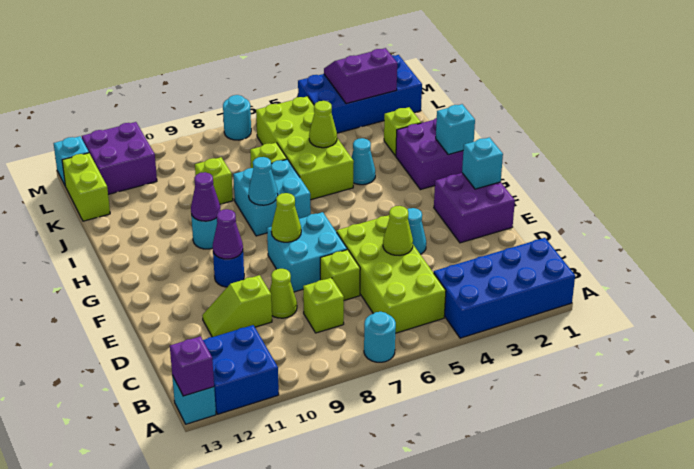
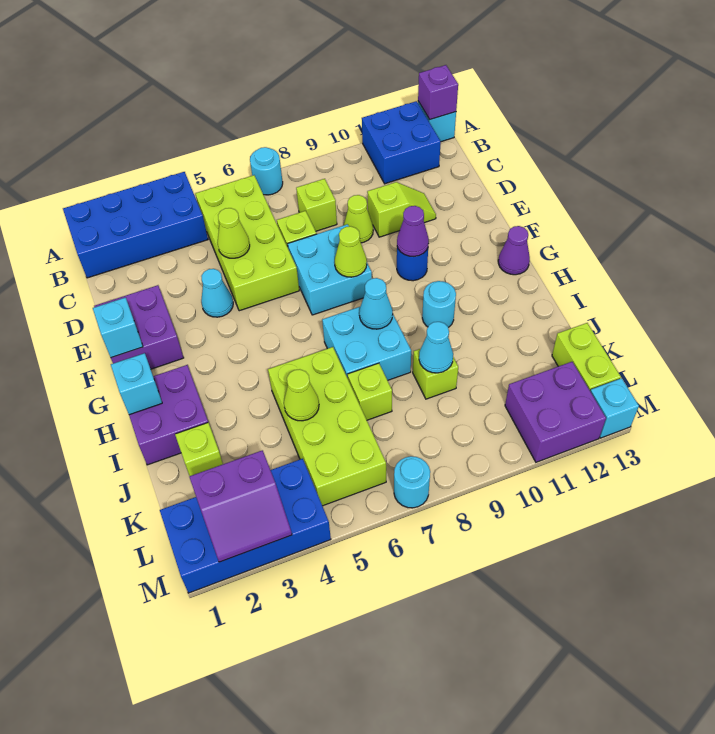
purple cone H10 level 2 -> purple cone G13 level 1
cyan cone I4 level 1 -> cyan cone J9 level 2

